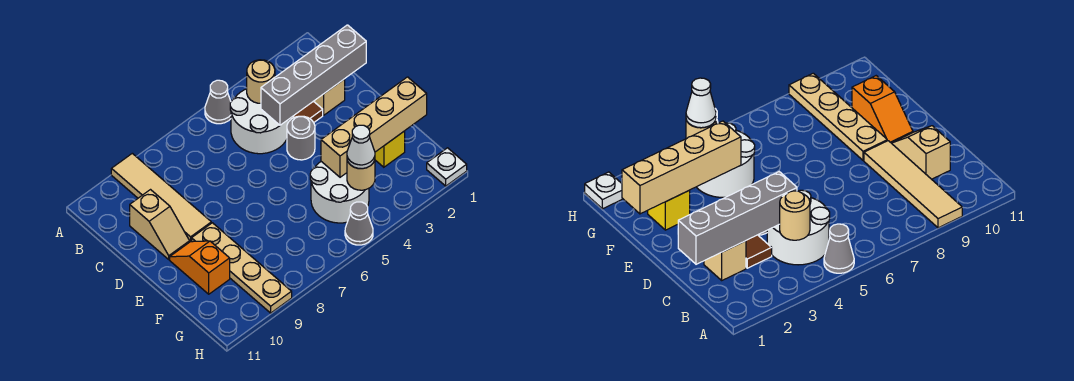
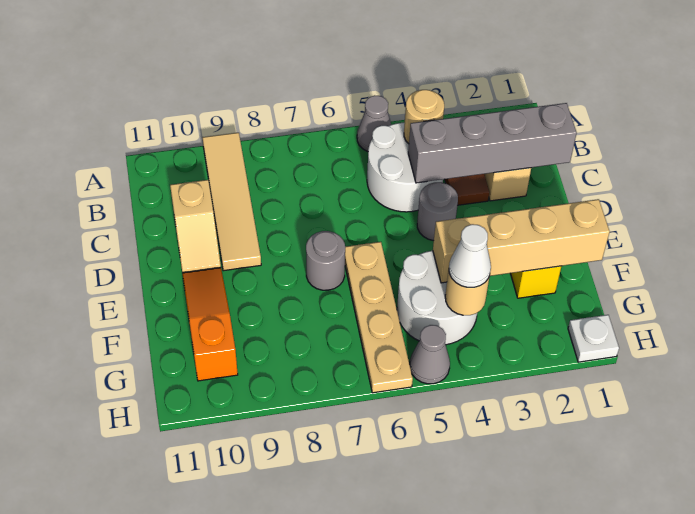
none -> grey round brick E7 level 1
tan plate E9:H9 level 1 -> tan plate E6:H6 level 1
orange slope E10:F10 level 1 top F -> orange slope E10:G10 level 1 top G

